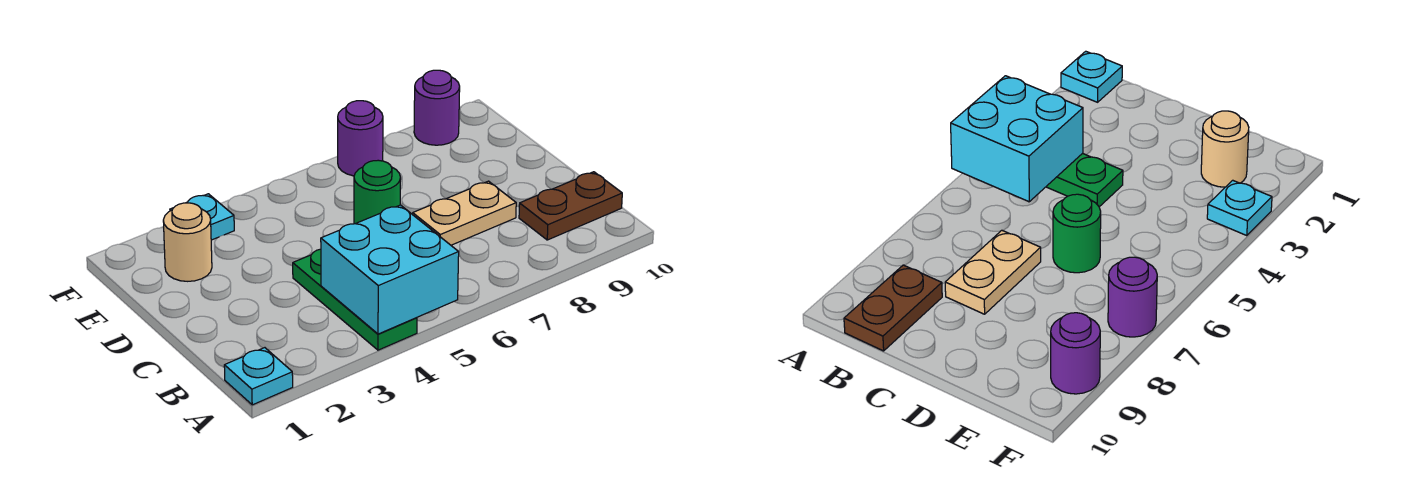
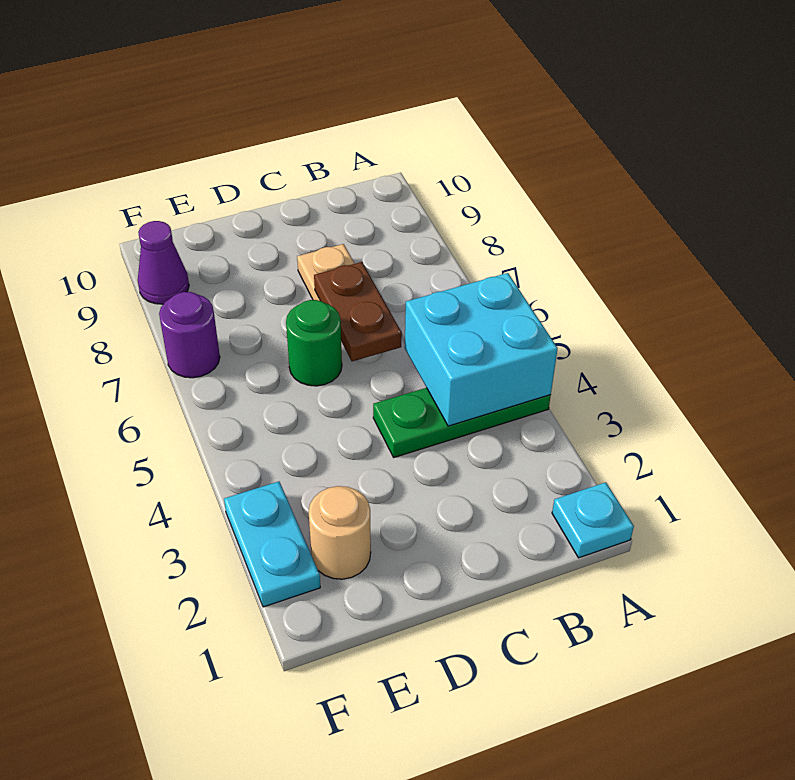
brown plate B9:B10 level 1 -> brown plate C6:C7 level 2
cyan plate F3 level 1 -> cyan plate F2:F3 level 1
purple round brick F9 level 1 -> purple cone F9 level 1

